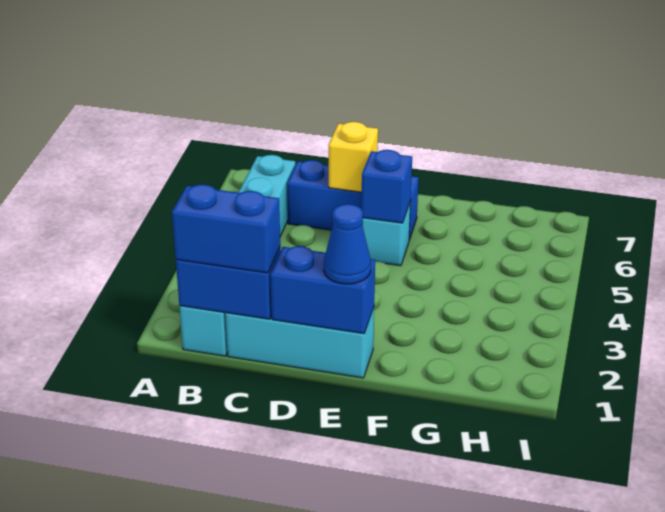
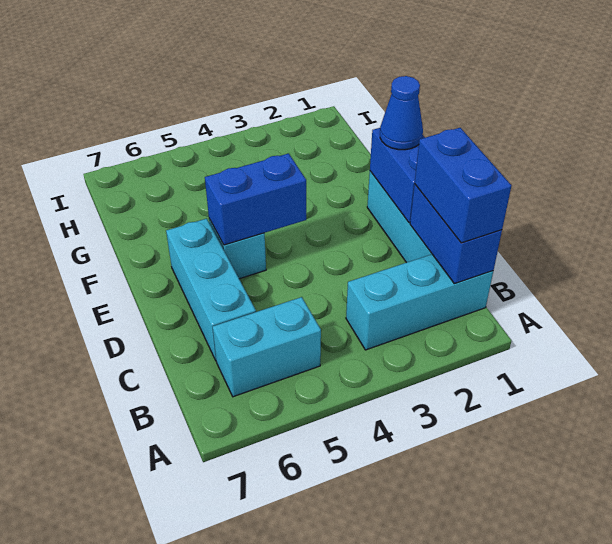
blue brick C6:E6 level 1 -> cyan brick C6:E6 level 1
yellow brick D6 level 2 -> none
blue brick E5 level 2 -> blue brick E4:E5 level 2

